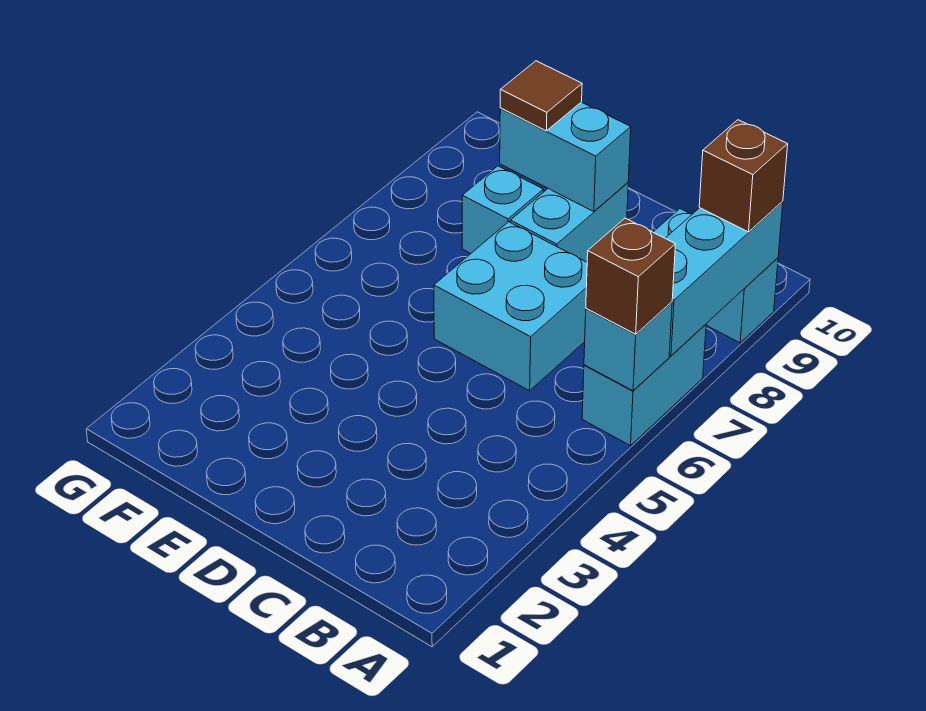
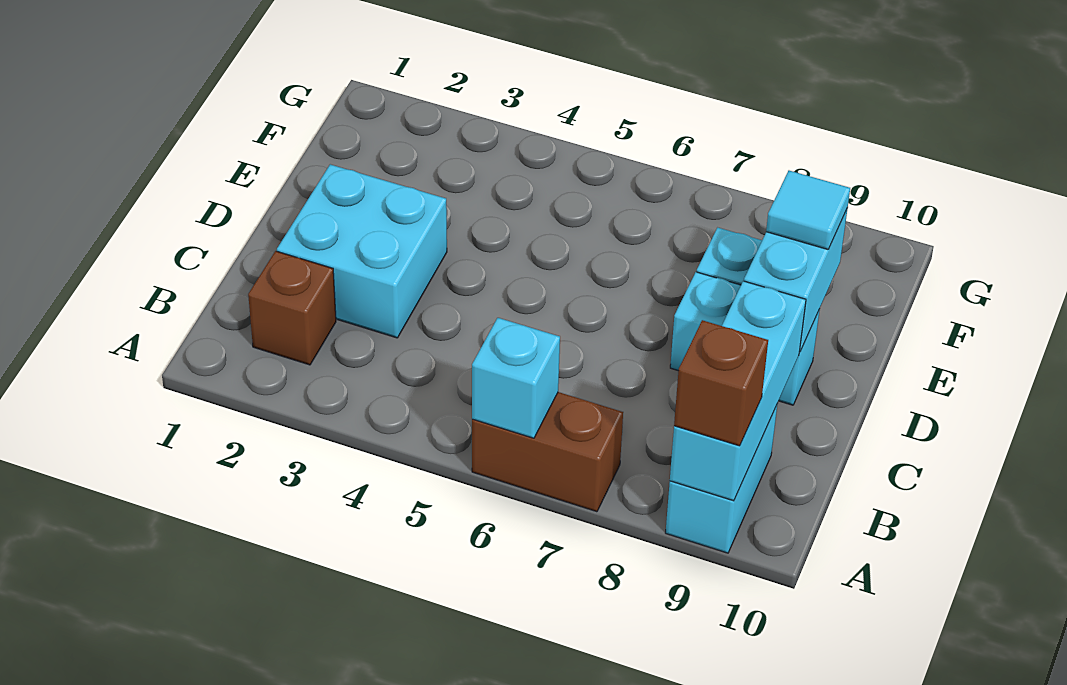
cyan brick A6:A7 level 1 -> brown brick A6:A7 level 1
brown brick A6 level 3 -> brown brick B2 level 1
cyan brick A7:A9 level 2 -> cyan brick A9:C9 level 2
cyan brick C6:D7 level 1 -> cyan brick C2:D3 level 1
brown tile E9 level 3 -> cyan tile E9 level 3

